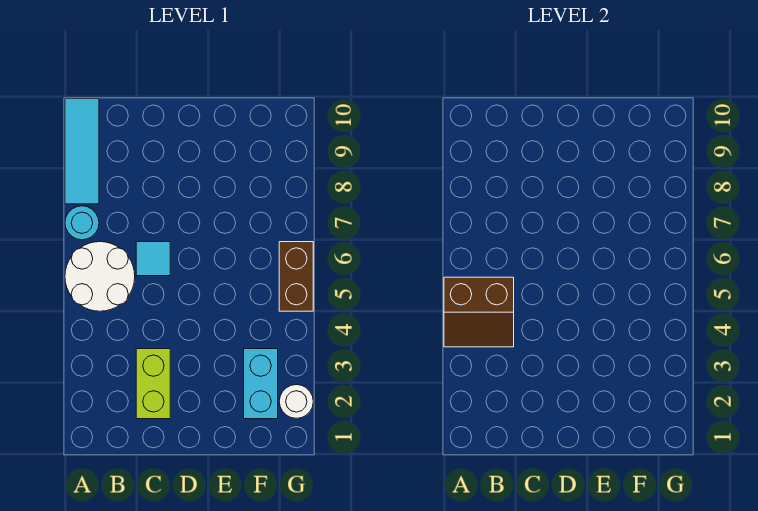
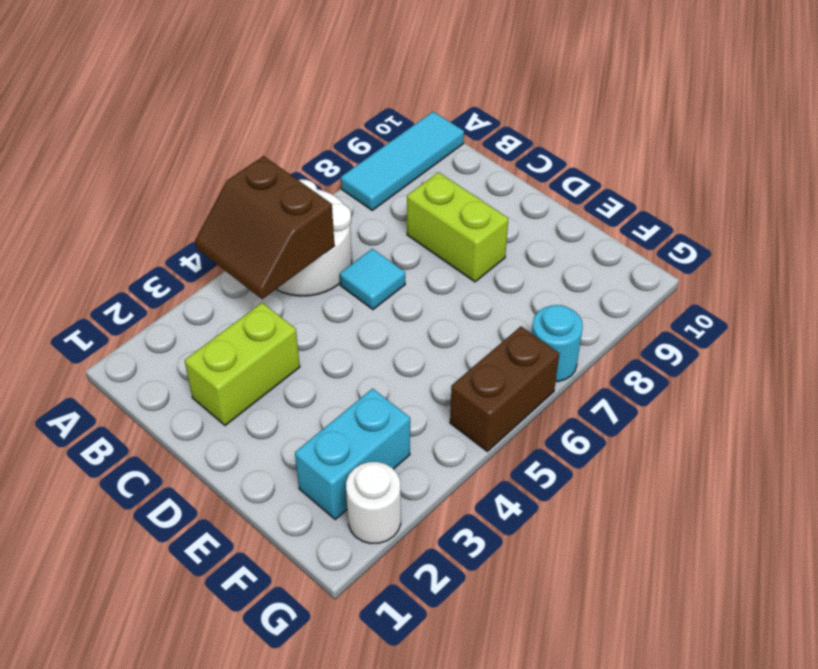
cyan round brick A7 level 1 -> cyan round brick G7 level 1
none -> lime brick C8:D8 level 1

